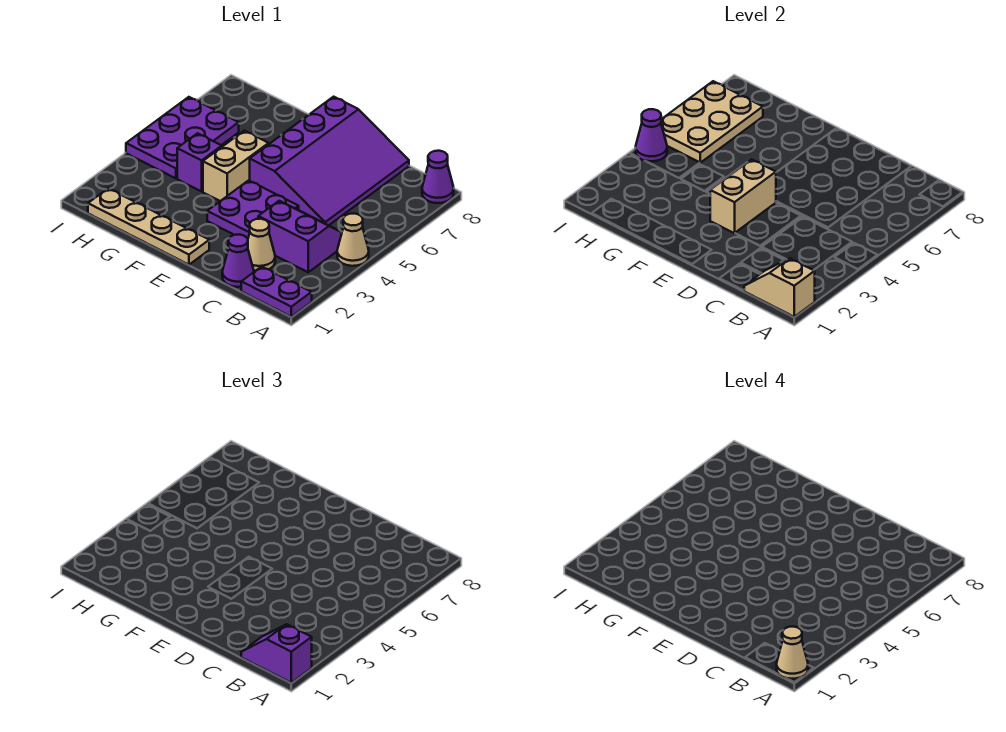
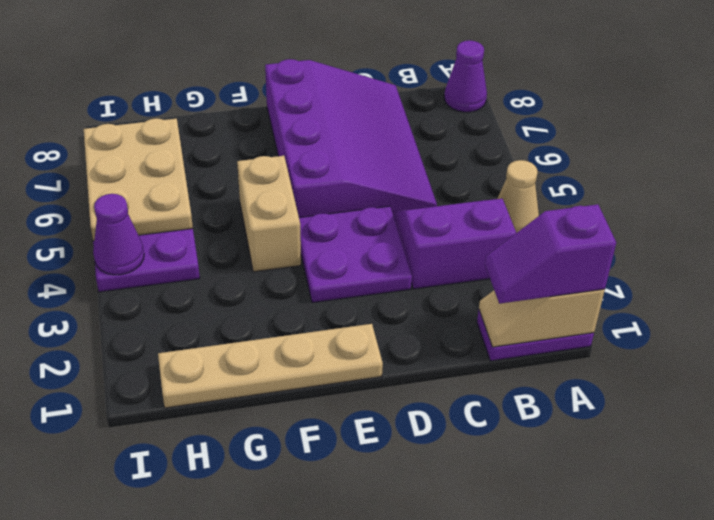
tan cone A1 level 4 -> none
purple cone C1 level 1 -> none
tan cone C2 level 1 -> none
tan brick E3:E4 level 2 -> none
purple brick G4 level 1 -> none

